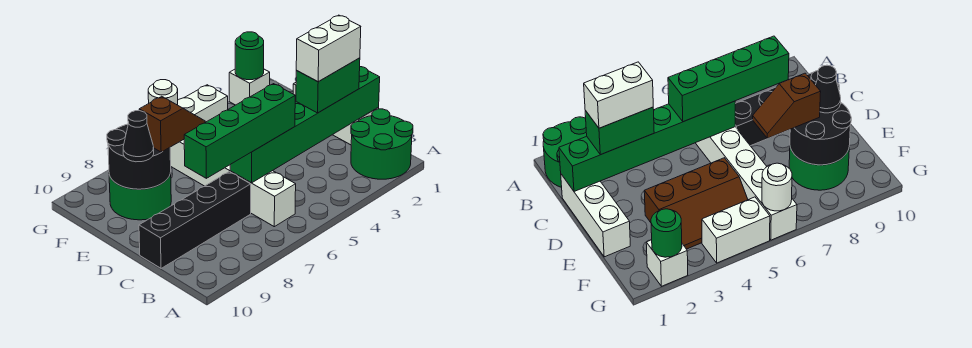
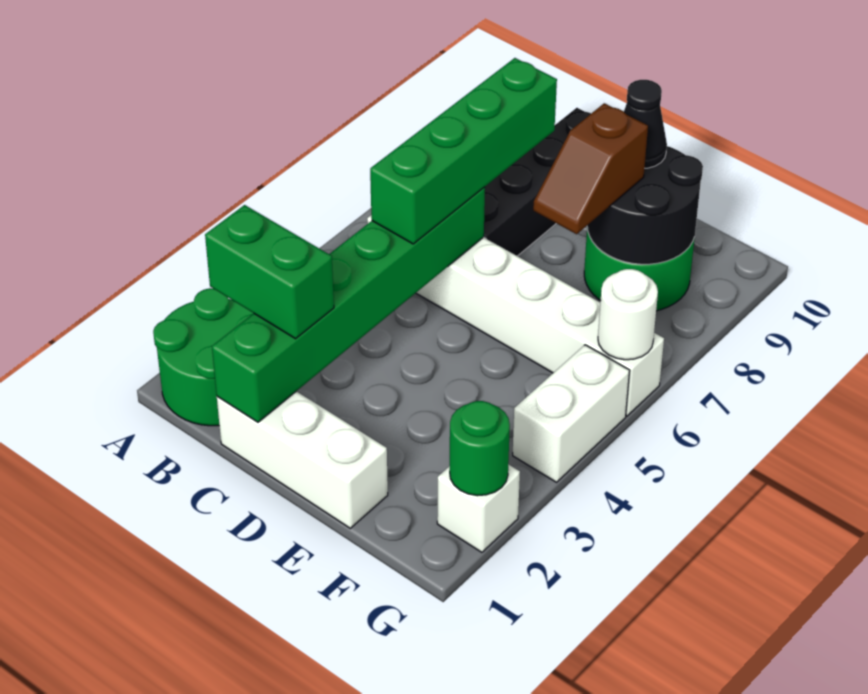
green brick C2:C3 level 3 -> green brick B2:C2 level 3
white brick C2:C3 level 4 -> none
brown slope E3:F5 level 1 top E -> none

